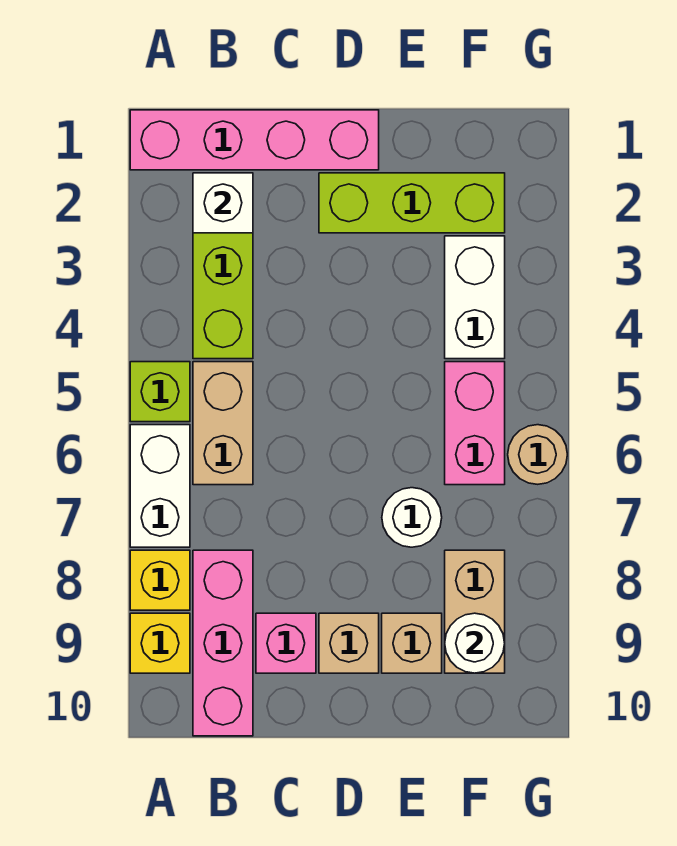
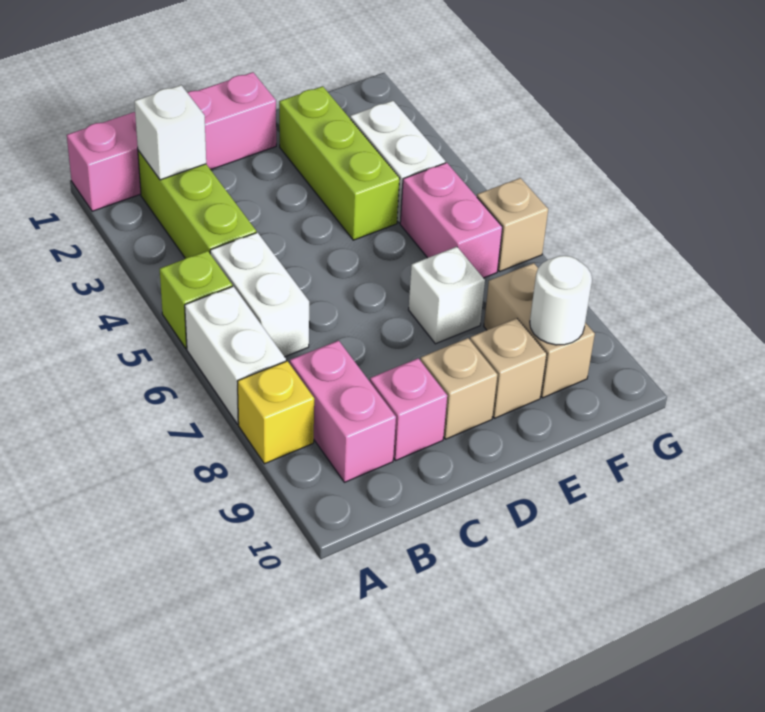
yellow brick A9 level 1 -> none
tan brick B5:B6 level 1 -> white brick B5:B6 level 1
pink brick B8:B10 level 1 -> pink brick B8:B9 level 1
lime brick D2:F2 level 1 -> lime brick E2:E4 level 1
white round brick E7 level 1 -> white brick E7 level 1
tan round brick G6 level 1 -> tan brick G6 level 1

